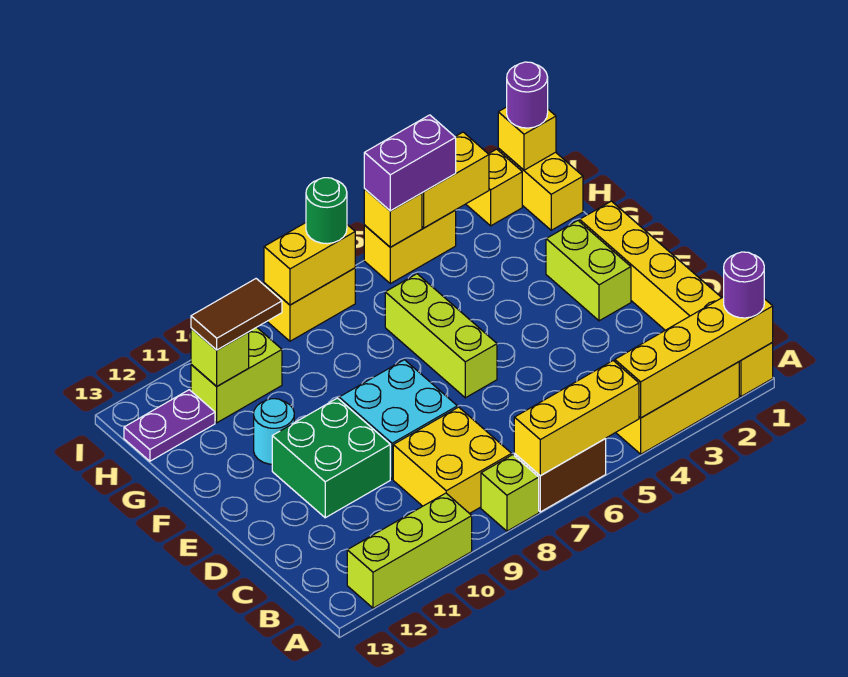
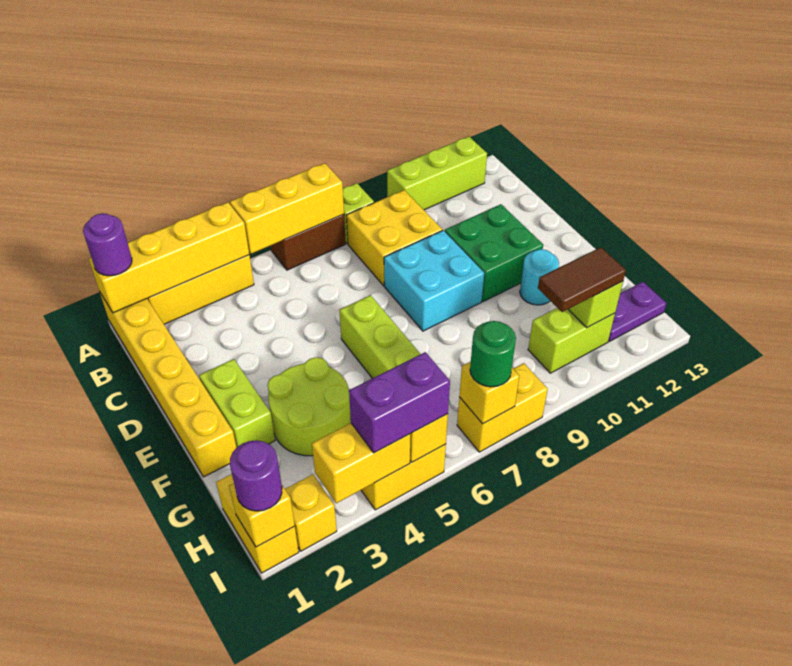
none -> lime round brick F3:G4 level 1
yellow brick I7:I8 level 2 -> yellow brick I7 level 2

